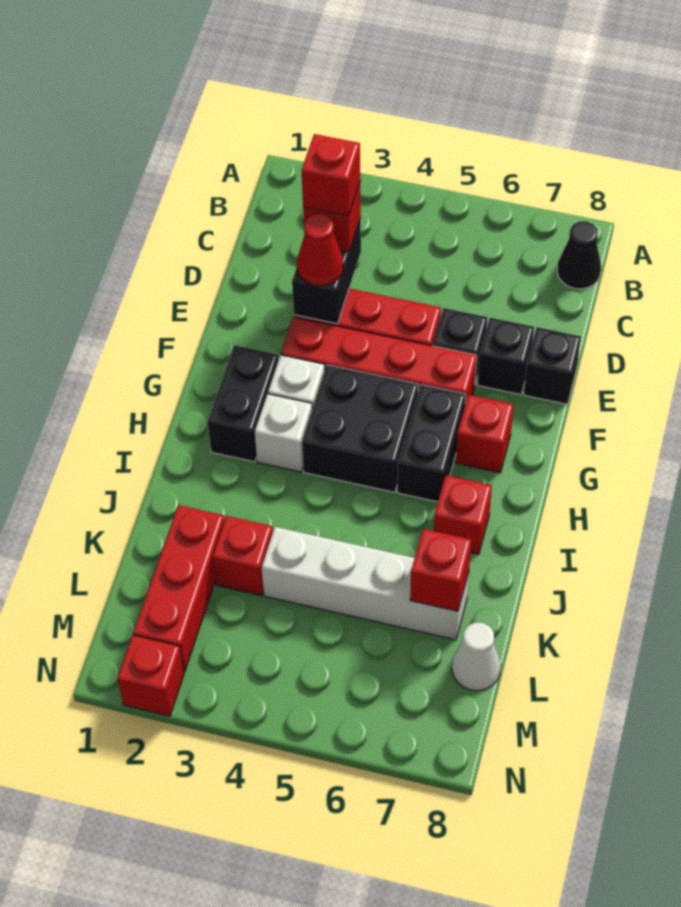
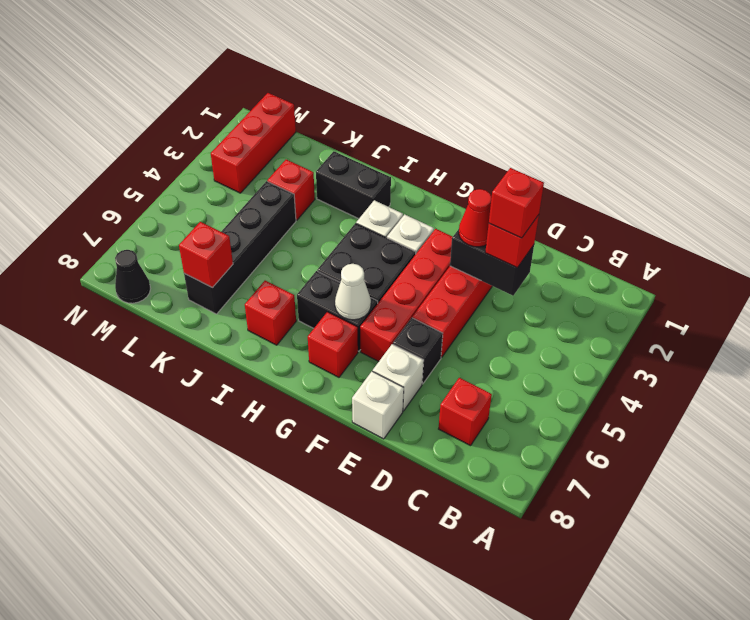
black cone B8 level 1 -> black cone M8 level 1
black brick E7 level 1 -> white brick E7 level 1
black brick E8 level 1 -> white brick E8 level 1
black brick G2:H2 level 1 -> black brick I2:J2 level 1
red brick K2:M2 level 1 -> red brick M1:M3 level 1
white brick K4:K7 level 1 -> black brick K4:K7 level 1
white cone L8 level 1 -> white cone G6 level 2
red brick N2 level 1 -> red brick C7 level 1

